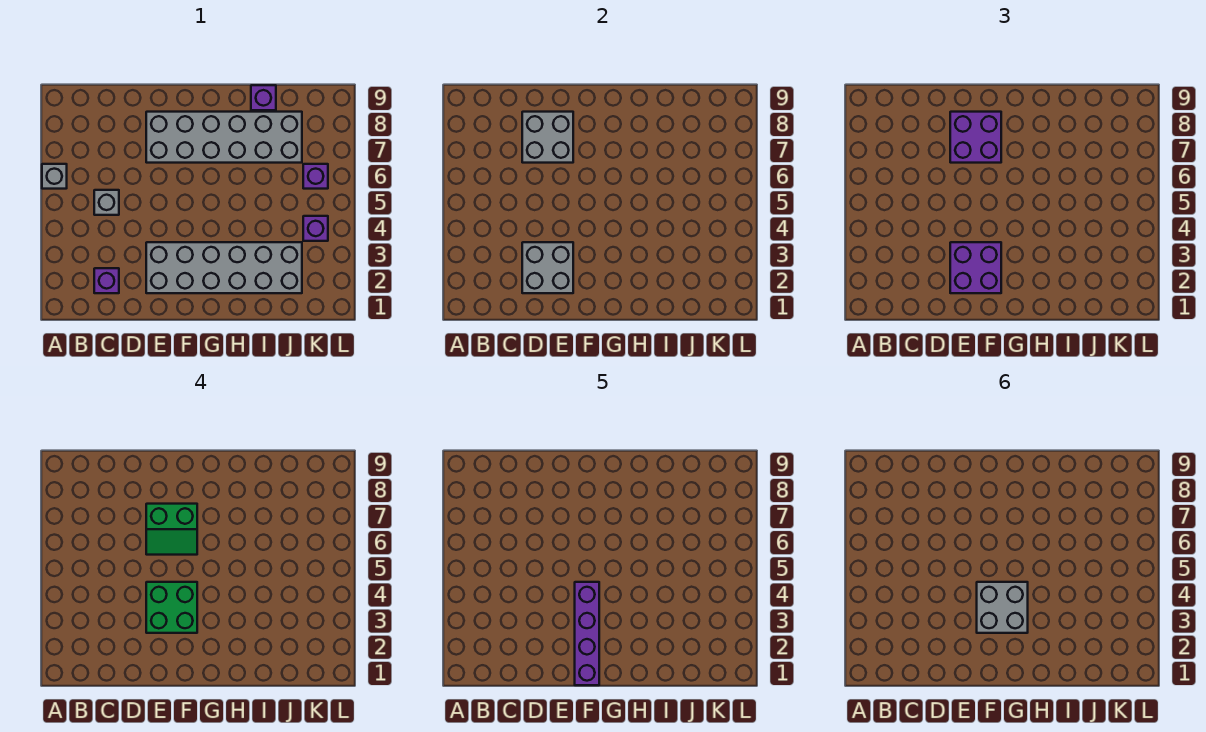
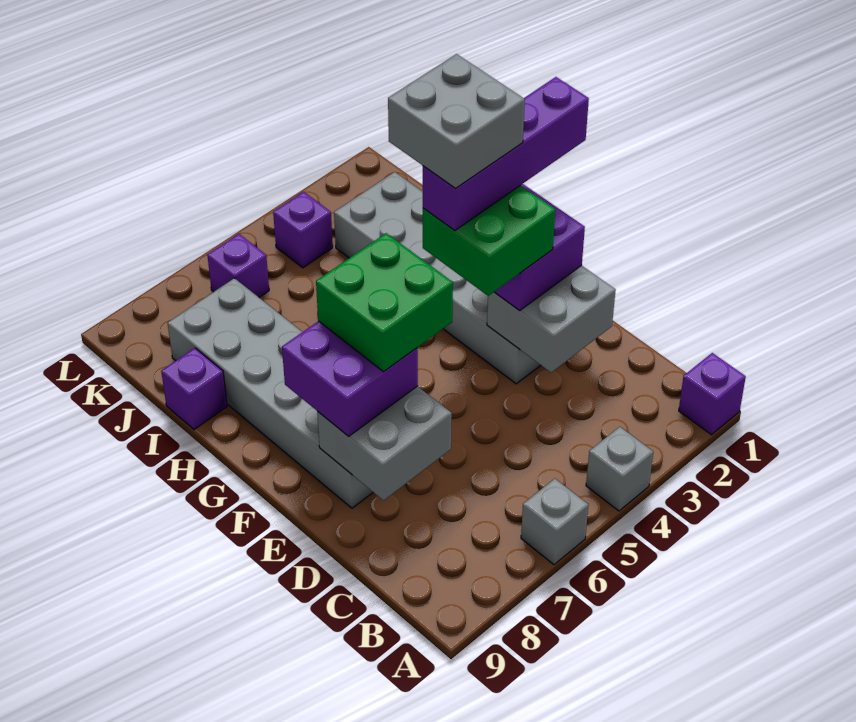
purple brick C2 level 1 -> purple brick A1 level 1
grey brick C5 level 1 -> grey brick A4 level 1
green slope E6:F7 level 4 top 7 -> green brick E6:F7 level 4

